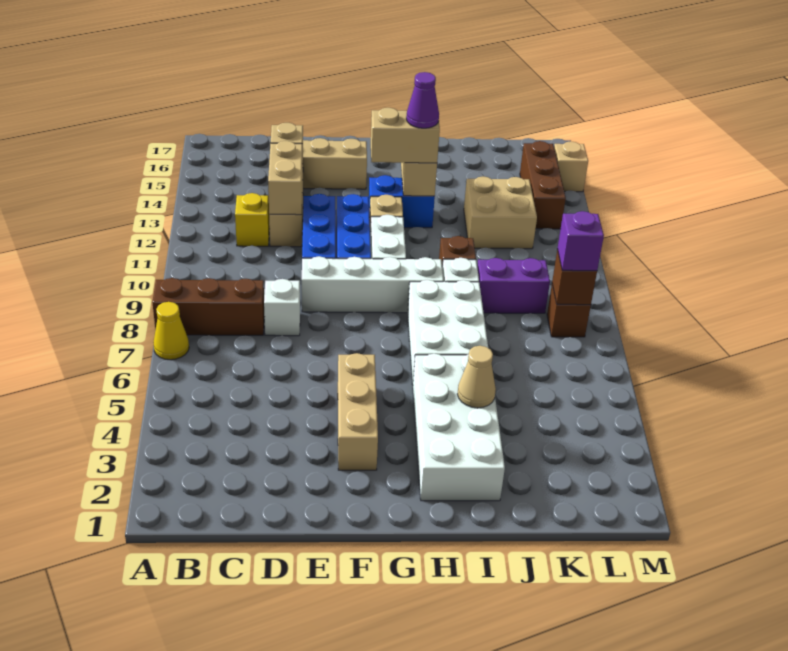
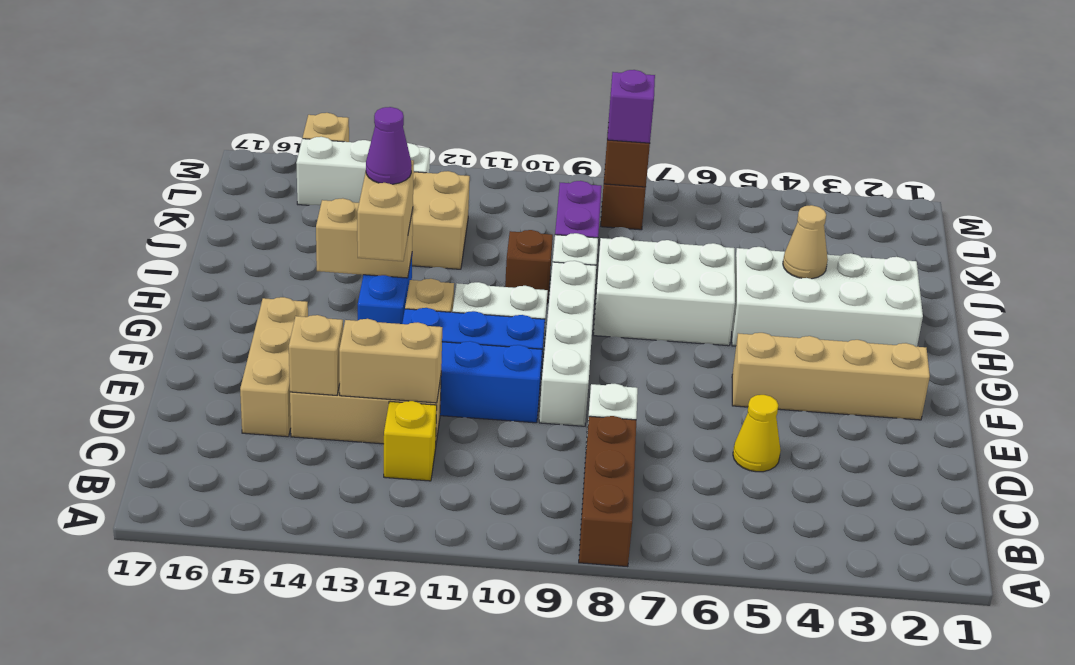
yellow cone A7 level 1 -> yellow cone D5 level 1
tan brick F3:F5 level 1 -> tan brick F2:F5 level 1
brown brick L13:L15 level 1 -> white brick L13:L15 level 1

